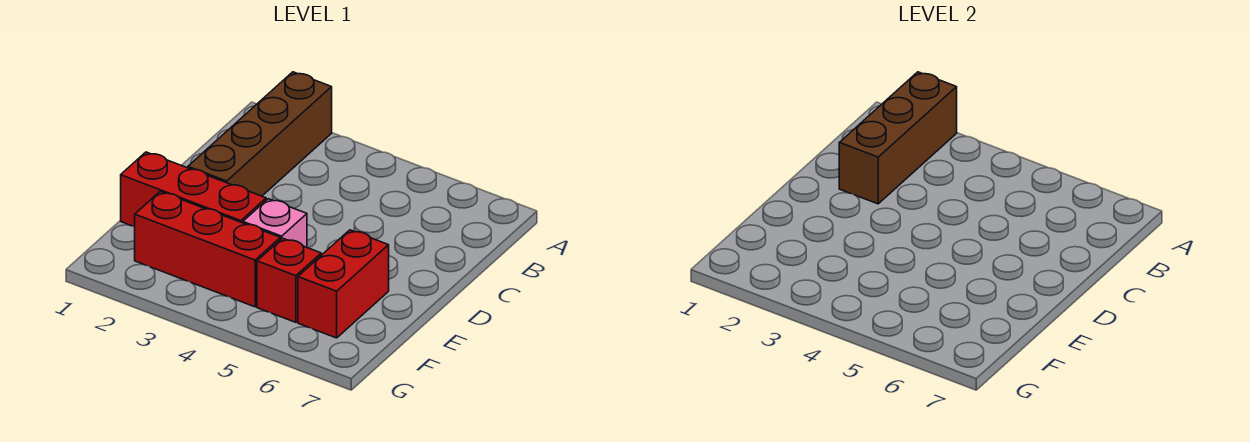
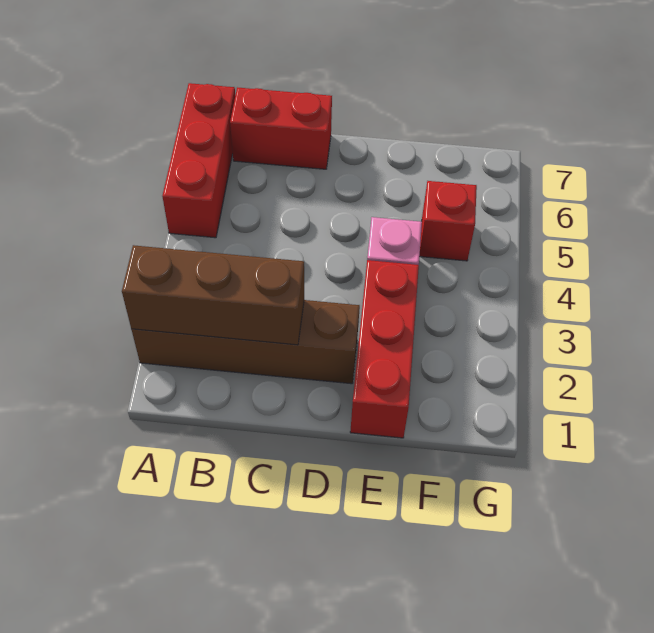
red brick E6:F6 level 1 -> red brick B7:C7 level 1
red brick F2:F4 level 1 -> red brick A5:A7 level 1

